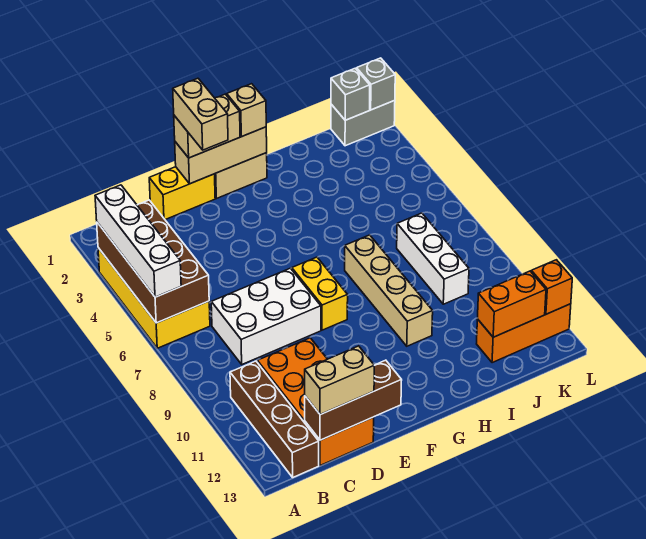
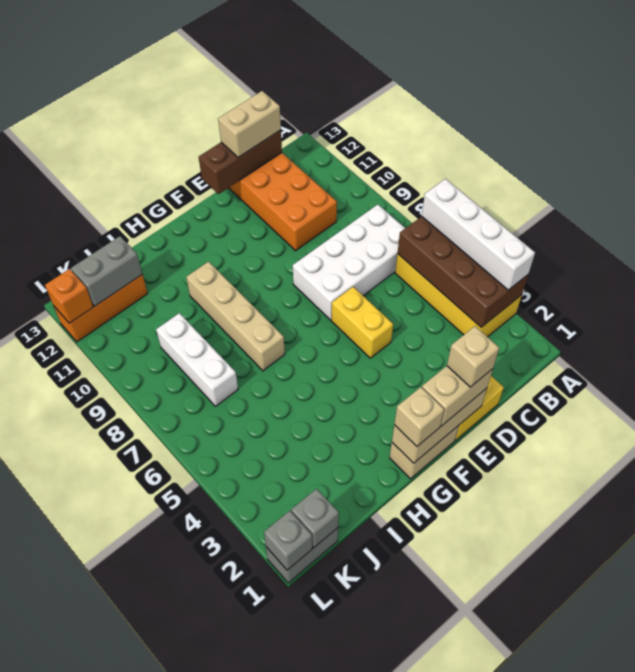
brown brick B10:B13 level 1 -> none
white brick C7:E8 level 1 -> white brick B7:E8 level 1
tan brick E1:E2 level 4 -> tan brick E1 level 4
yellow brick F7:F8 level 1 -> yellow brick E5:E6 level 1
orange brick J12:K12 level 2 -> grey brick J12:K12 level 2

